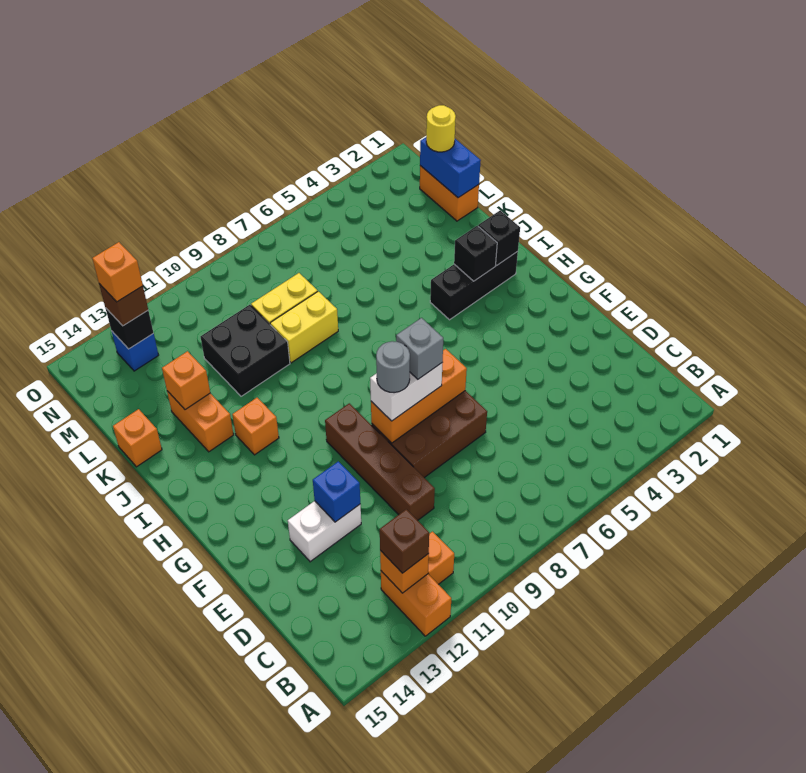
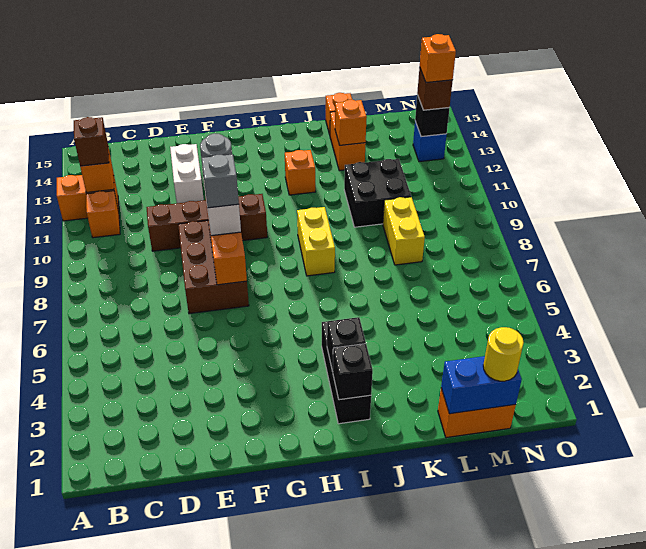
blue brick E12 level 2 -> none
orange brick J13:K13 level 1 -> orange brick K13:K14 level 1
yellow brick K8:K9 level 1 -> yellow brick I8:I9 level 1

